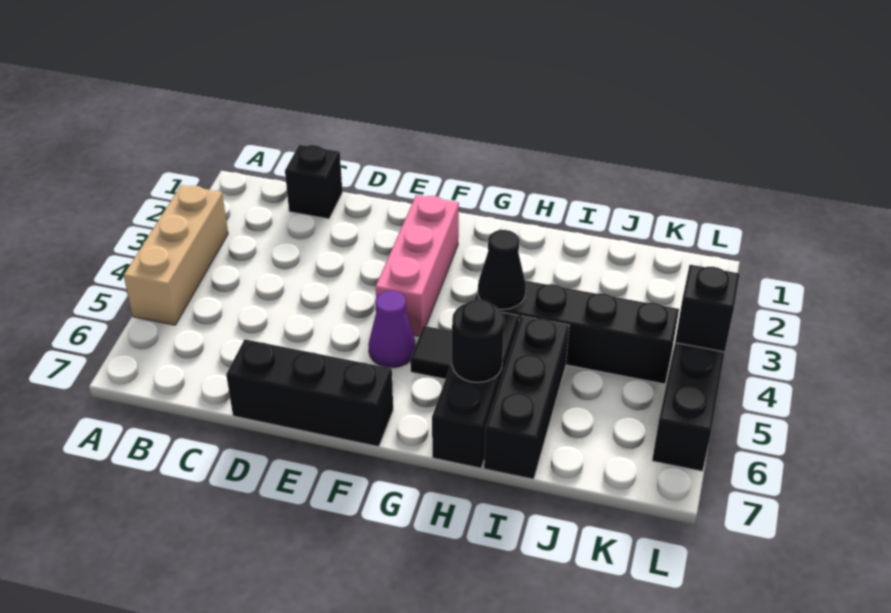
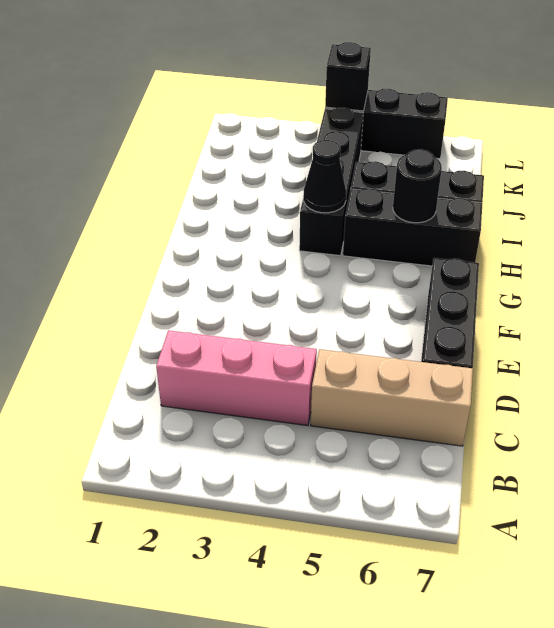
tan brick A3:A5 level 1 -> tan brick C5:C7 level 1
black brick C1 level 1 -> none
pink brick F2:F4 level 1 -> pink brick C2:C4 level 1
purple cone F5 level 1 -> none
black tile G5 level 1 -> none

